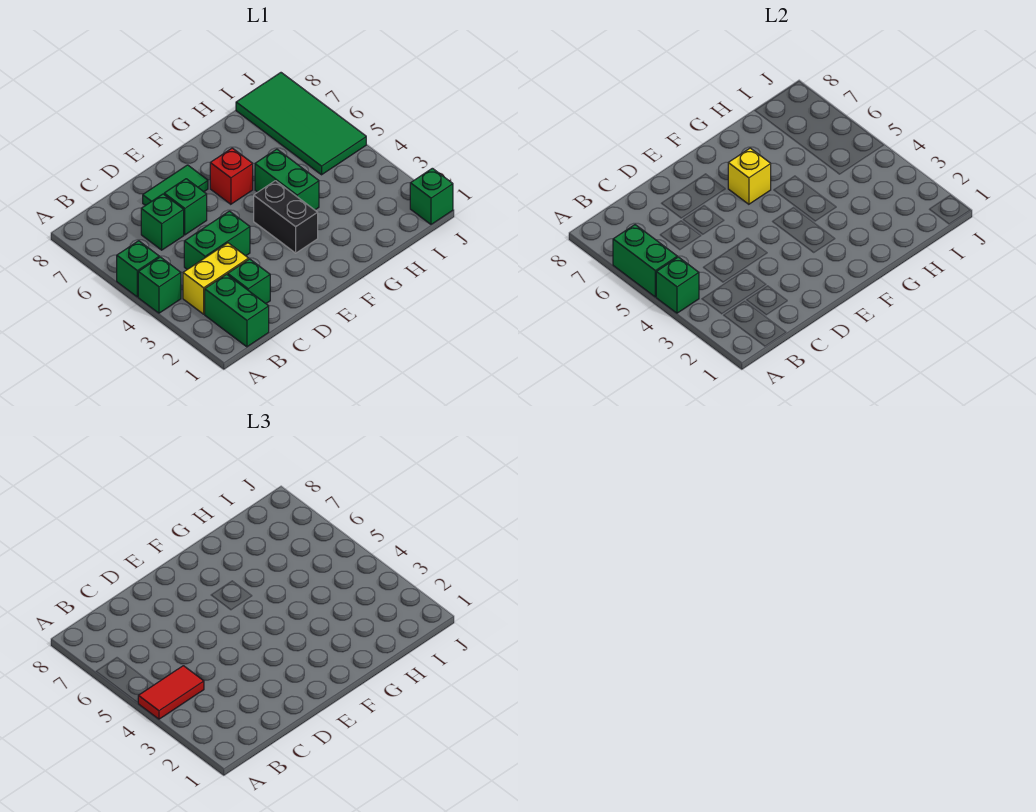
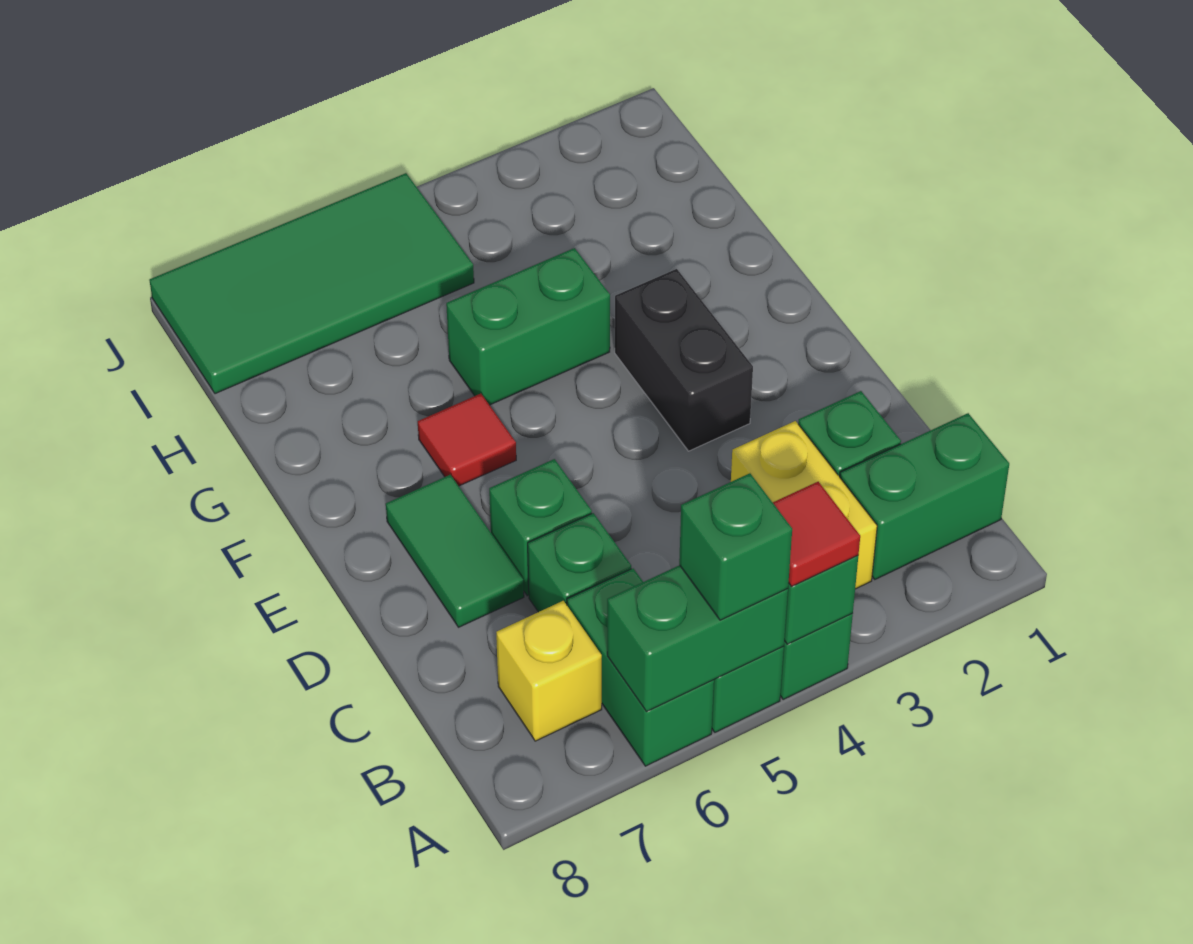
red tile A4:B4 level 3 -> red tile A4 level 3
green brick C4:D4 level 1 -> green brick A6:B6 level 1
black brick F3:F4 level 1 -> black brick E3:F3 level 1
red brick F6 level 1 -> red tile F6 level 1
yellow brick F6 level 2 -> yellow brick B7 level 1
green brick J1 level 1 -> green brick A5 level 3

